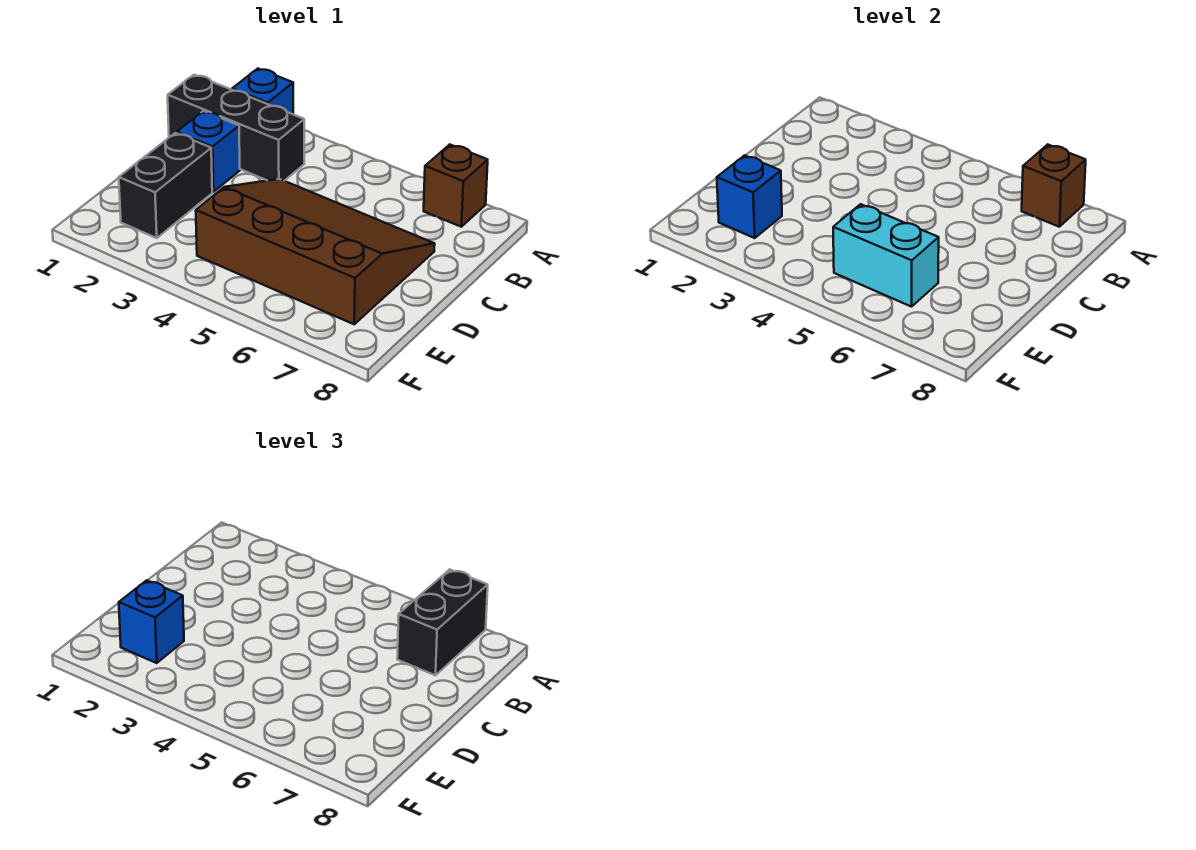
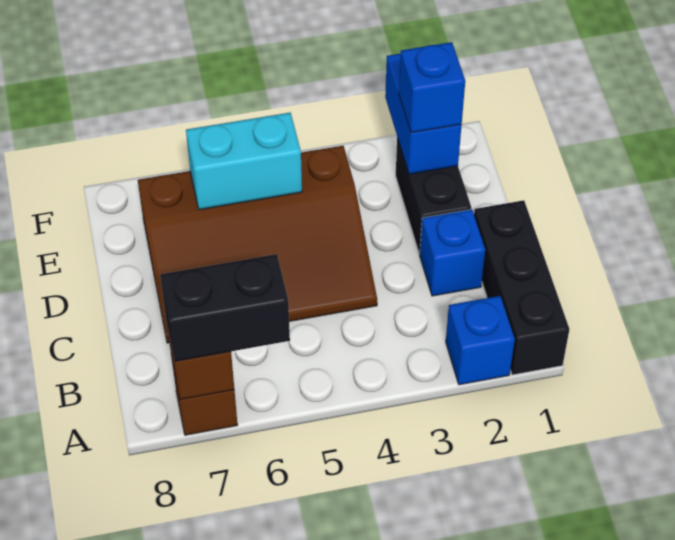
black brick A7:B7 level 3 -> black brick A6:A7 level 3
black brick B1:B3 level 1 -> black brick A1:C1 level 1
blue brick E2 level 2 -> blue brick E2:F2 level 2

